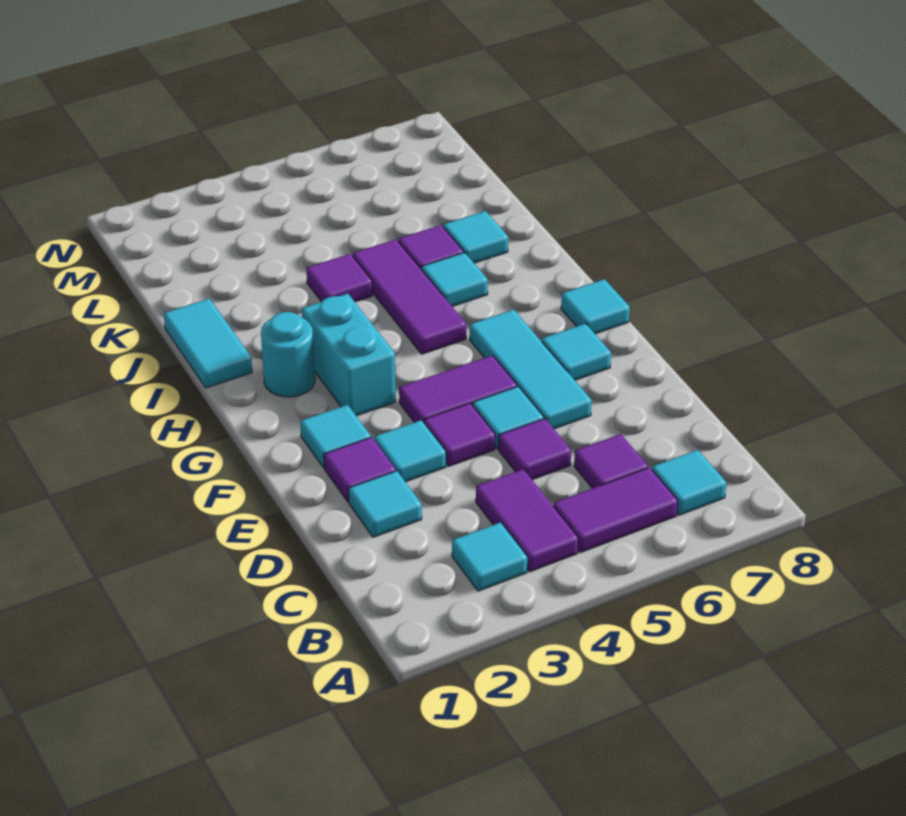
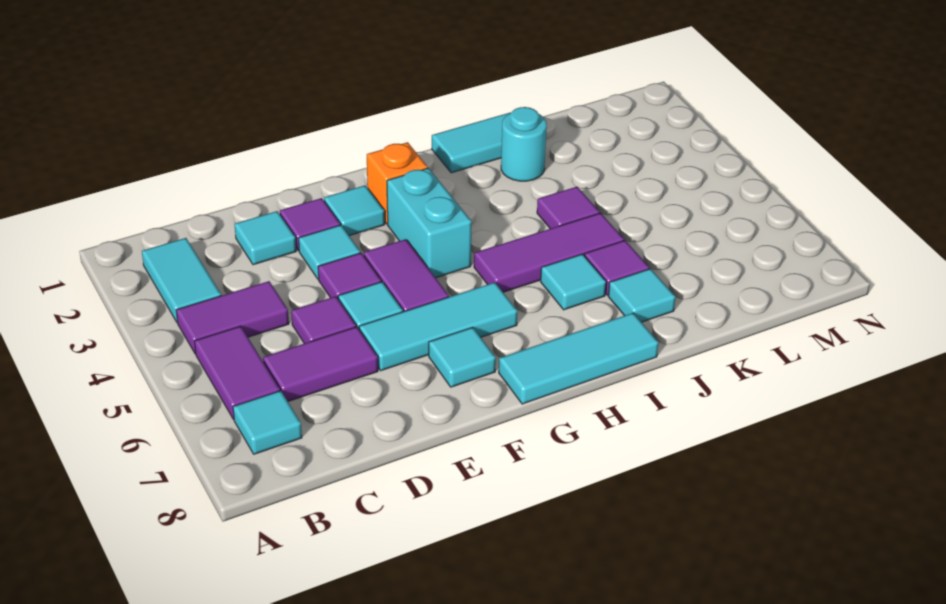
cyan tile B3 level 1 -> cyan tile B2:B3 level 1
purple tile C6 level 1 -> purple tile C6:D6 level 1
none -> orange brick G2 level 1
cyan brick G3:H3 level 1 -> cyan brick G3:G4 level 1
cyan tile G8 level 1 -> cyan tile G8:I8 level 1
cyan round brick H2 level 1 -> cyan round brick J2 level 1

